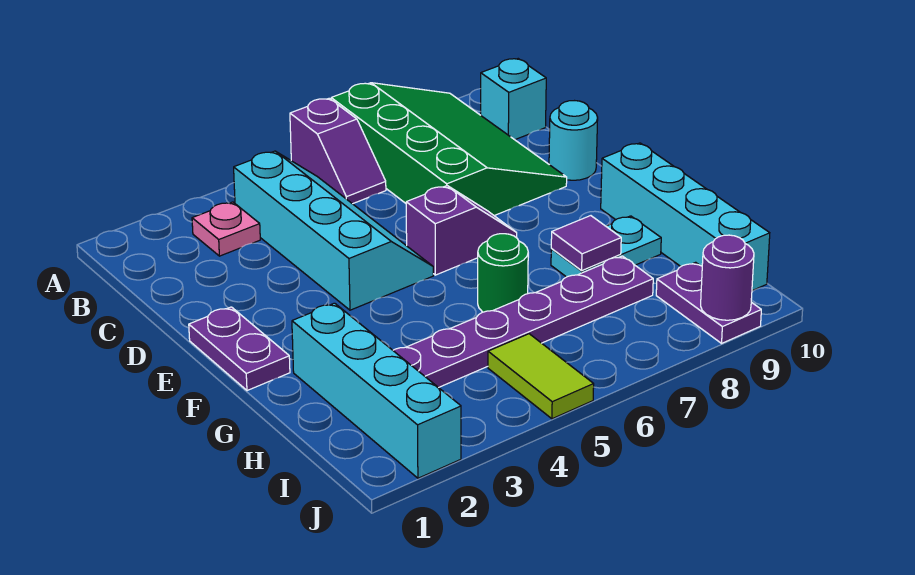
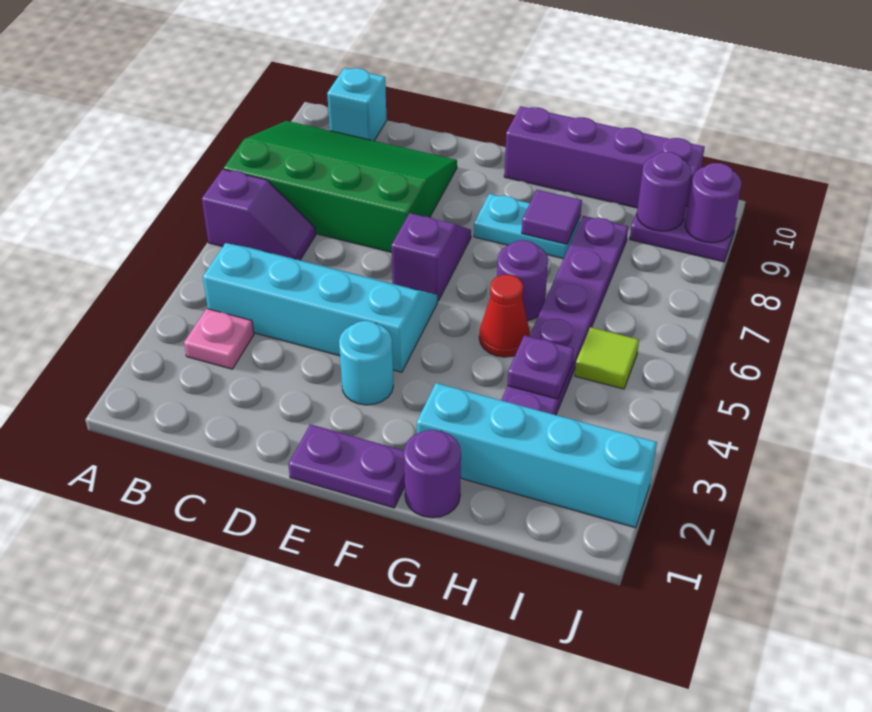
cyan round brick D10 level 1 -> cyan round brick E3 level 1
cyan brick F10:I10 level 1 -> purple brick F10:I10 level 1
none -> purple round brick G1 level 1
none -> red cone G5 level 1
green round brick G6 level 1 -> purple round brick G6 level 1
cyan plate G8:G9 level 1 -> cyan plate F8:G8 level 1
none -> purple plate H4 level 2
lime tile I5:J5 level 1 -> lime tile I5 level 1
none -> purple round brick I9 level 2

